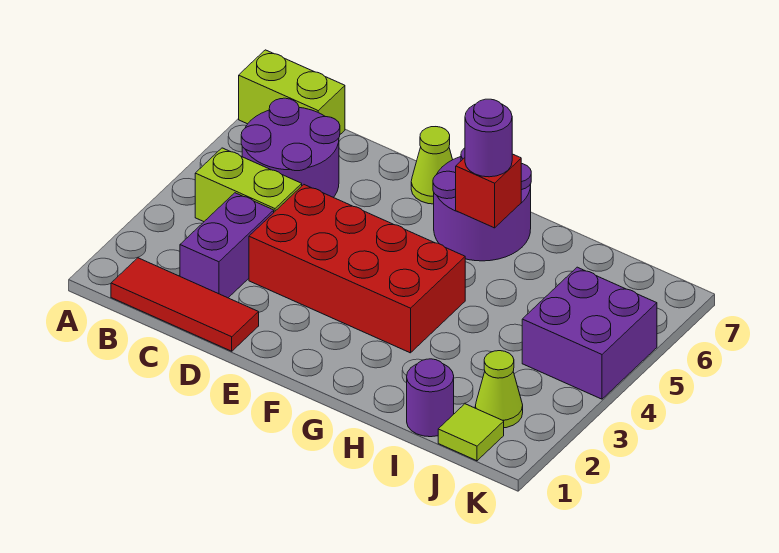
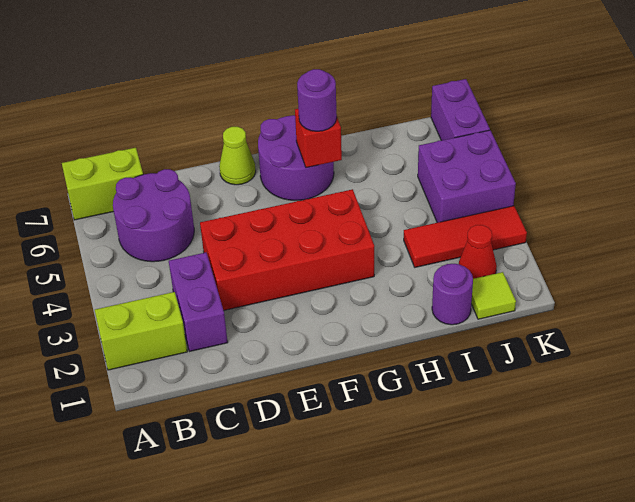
red tile B1:D1 level 1 -> red tile I3:K3 level 1
lime brick B4:C4 level 1 -> lime brick A2:B2 level 1
lime cone J2 level 1 -> red cone J2 level 1
none -> purple brick K6:K7 level 1

